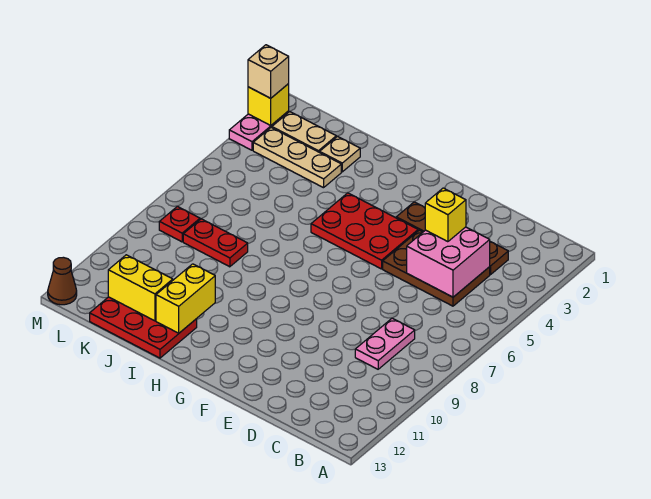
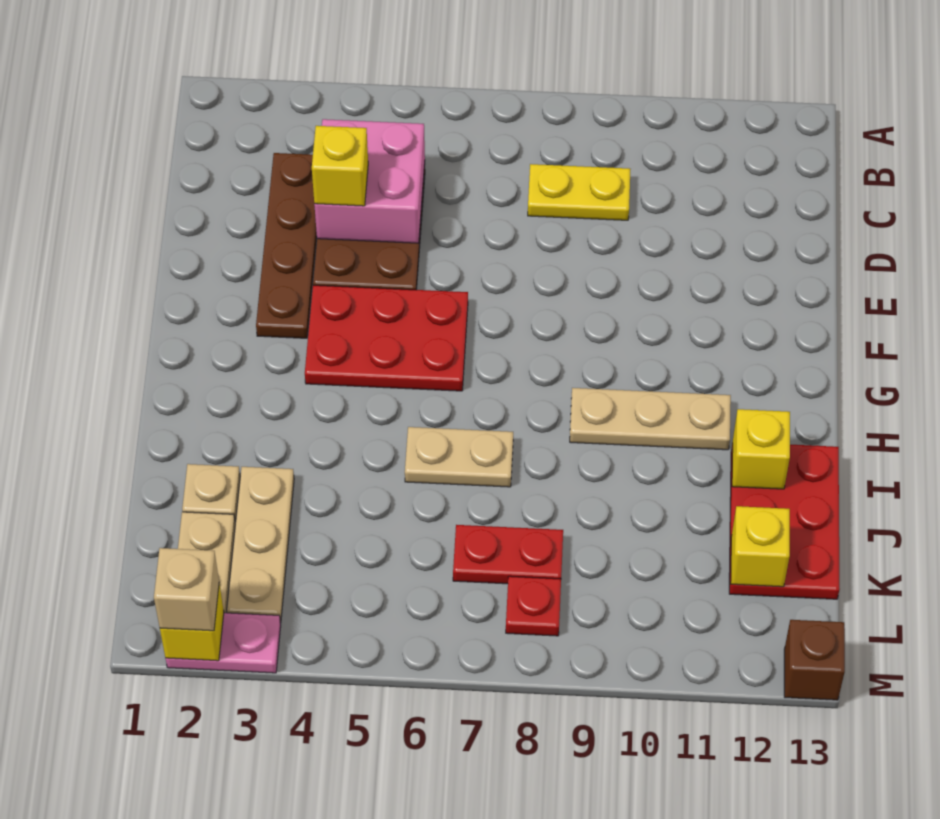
pink plate C8:C9 level 1 -> yellow plate C8:C9 level 1
red plate F4:H5 level 1 -> red plate F4:G6 level 1
none -> tan plate H9:H11 level 1
none -> tan plate I6:I7 level 1
yellow brick I11:I12 level 2 -> yellow brick I12 level 2
red plate J8:K8 level 1 -> red plate K7:K8 level 1
yellow brick J12:K12 level 2 -> yellow brick K12 level 2
brown cone M13 level 1 -> brown brick M13 level 1

